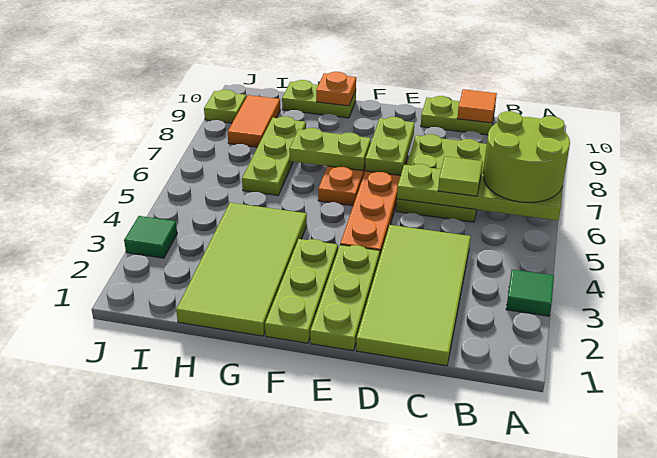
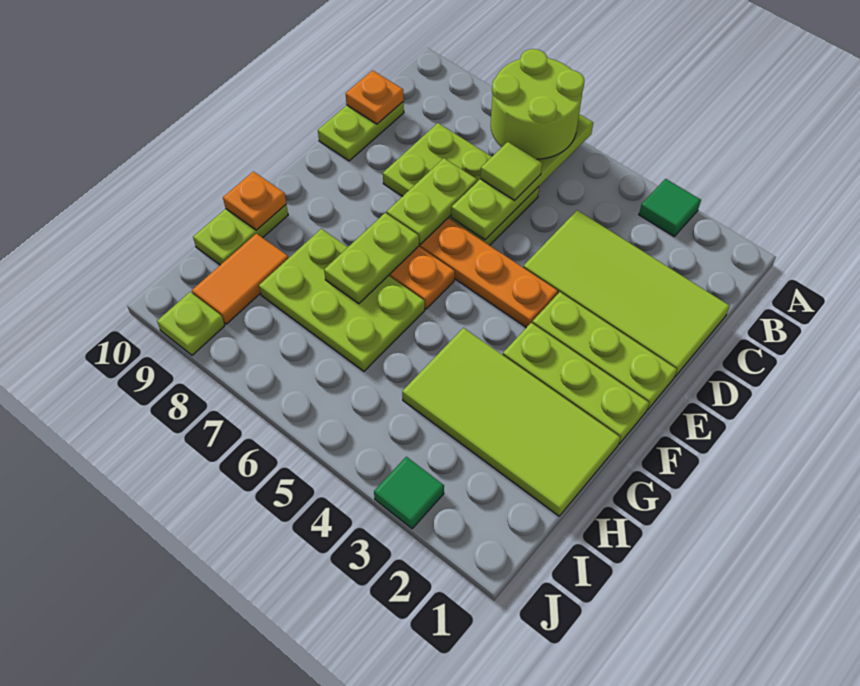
orange tile C10 level 2 -> orange plate C10 level 2
lime plate E7:E8 level 2 -> lime plate D7:E7 level 2
lime plate H6:H8 level 1 -> lime plate G6:H8 level 1
orange tile I8:I9 level 1 -> orange tile H9:I9 level 1

